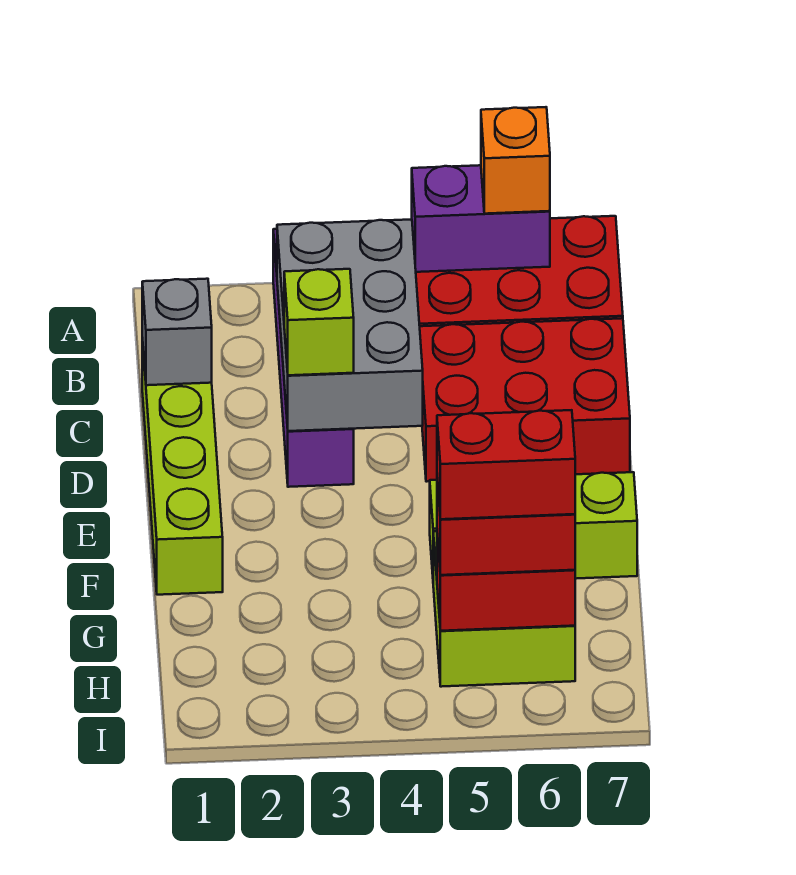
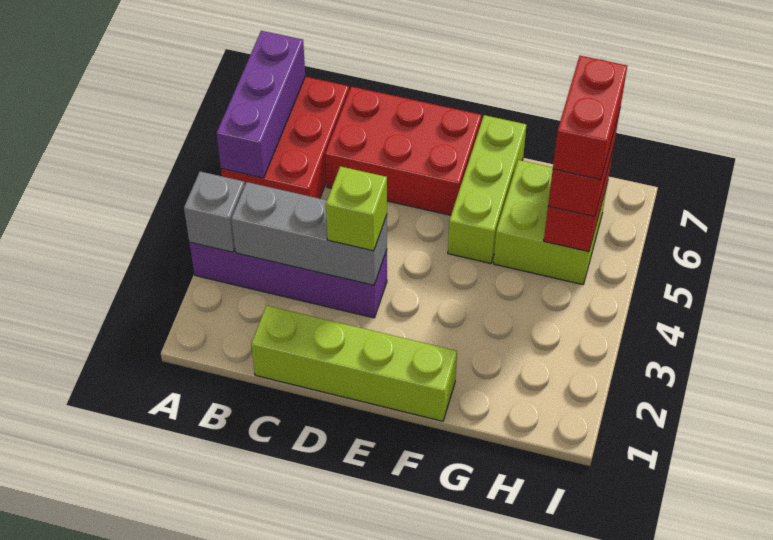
purple brick A5:A6 level 2 -> purple brick A5:A7 level 2
orange brick A6 level 3 -> none
grey brick B3:D4 level 2 -> grey brick B3:D3 level 2
grey brick C1 level 2 -> grey brick A3 level 2
red brick C5:D7 level 1 -> red brick C6:E7 level 1

